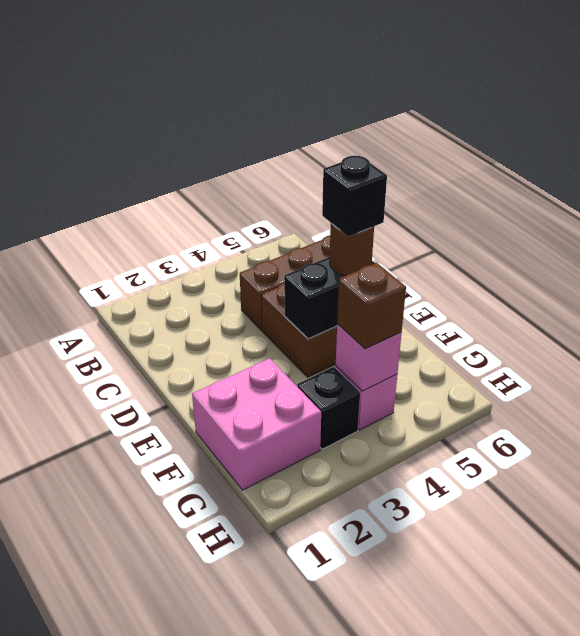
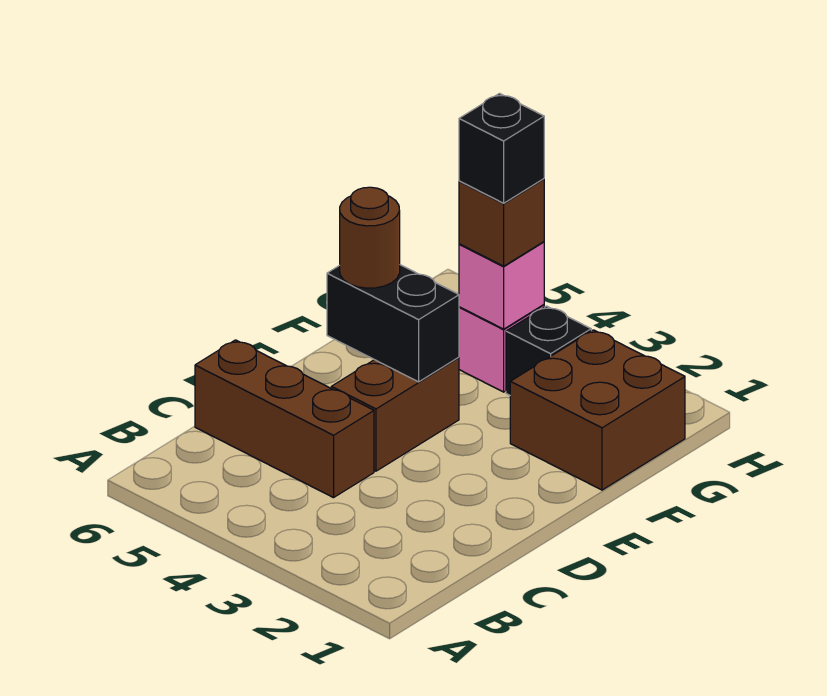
black brick E5 level 4 -> black brick G4 level 4
pink brick F1:G2 level 1 -> brown brick F1:G2 level 1

